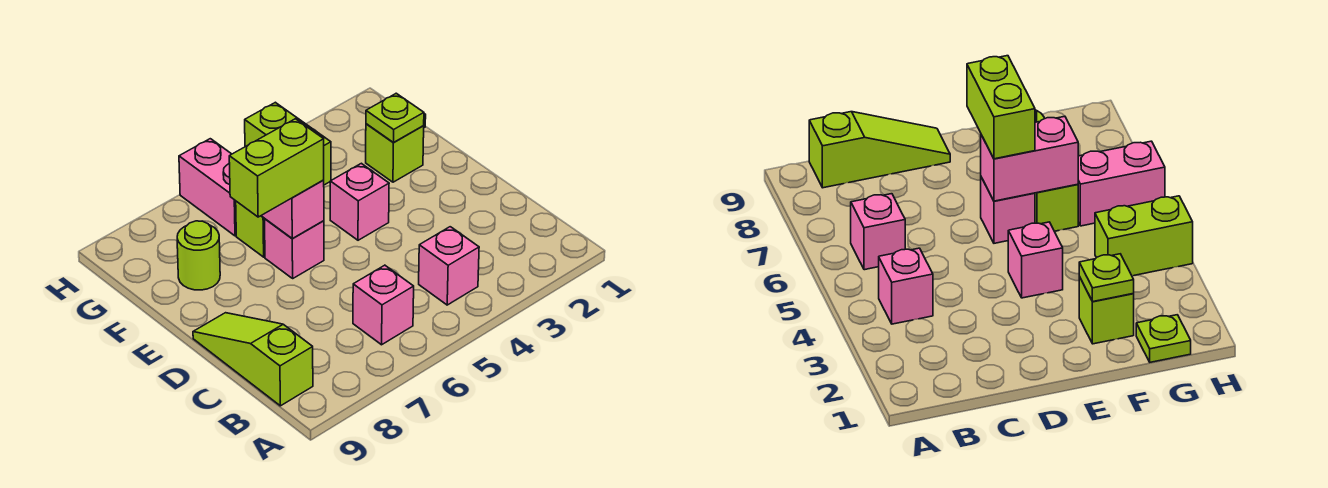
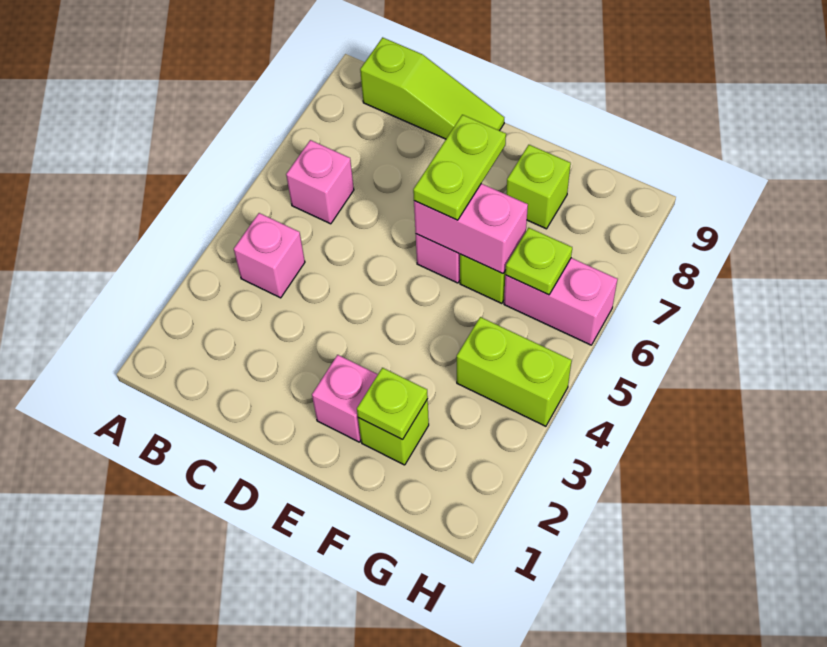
pink brick E4 level 1 -> pink brick E2 level 1
lime brick E6:E7 level 3 -> lime plate E6:E7 level 3
lime round brick F8 level 1 -> lime brick F8 level 1
lime plate G1 level 1 -> lime plate G6 level 2

